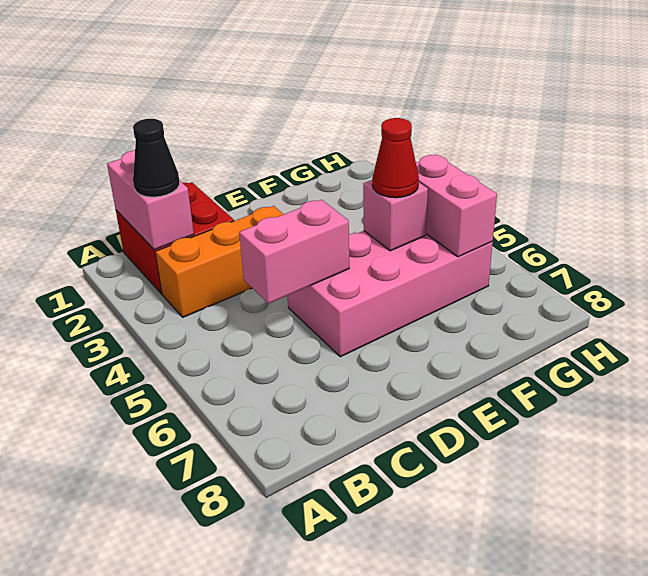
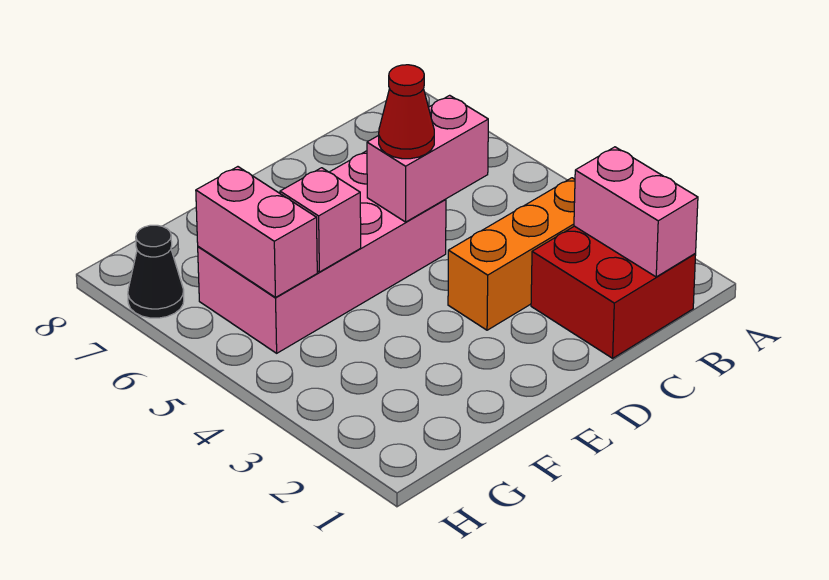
black cone B2 level 3 -> black cone H7 level 1
red cone F5 level 3 -> red cone D5 level 3

